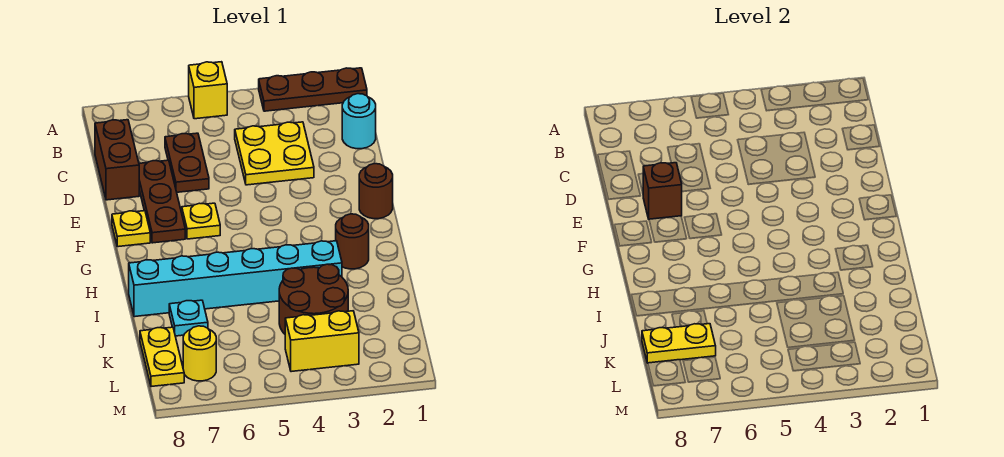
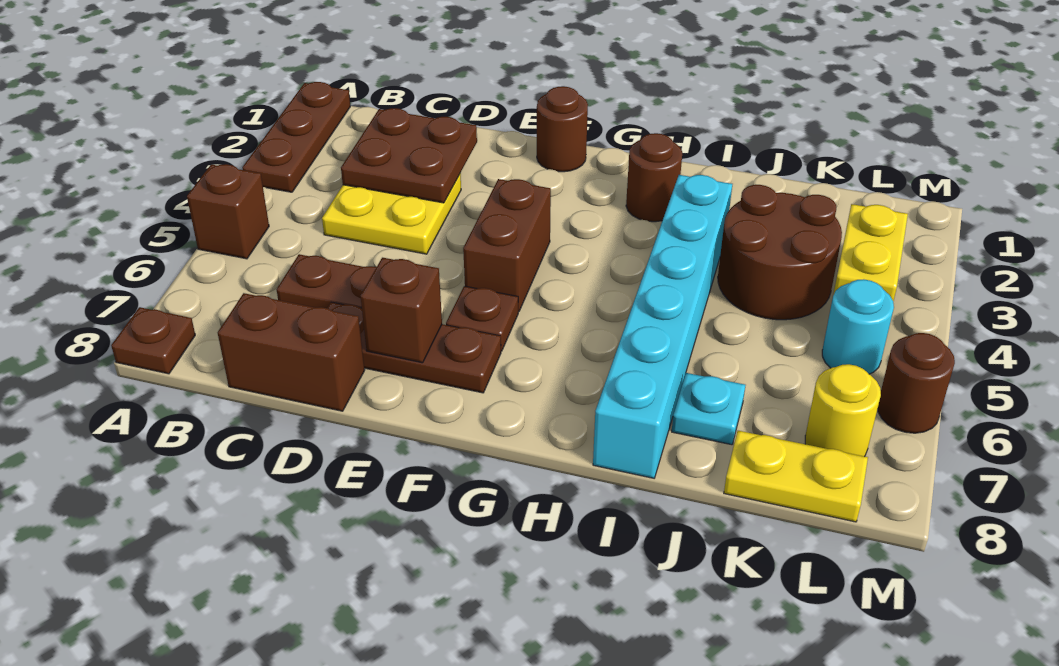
yellow brick A5 level 1 -> brown brick A5 level 1
none -> brown plate A8 level 1
cyan round brick C1 level 1 -> cyan round brick L5 level 1
none -> brown plate C2:D3 level 2
none -> brown brick F4:F5 level 1
yellow plate F6 level 1 -> brown plate F6 level 1
yellow plate F8 level 1 -> none
yellow plate K7:K8 level 2 -> none
none -> brown round brick M6 level 1

